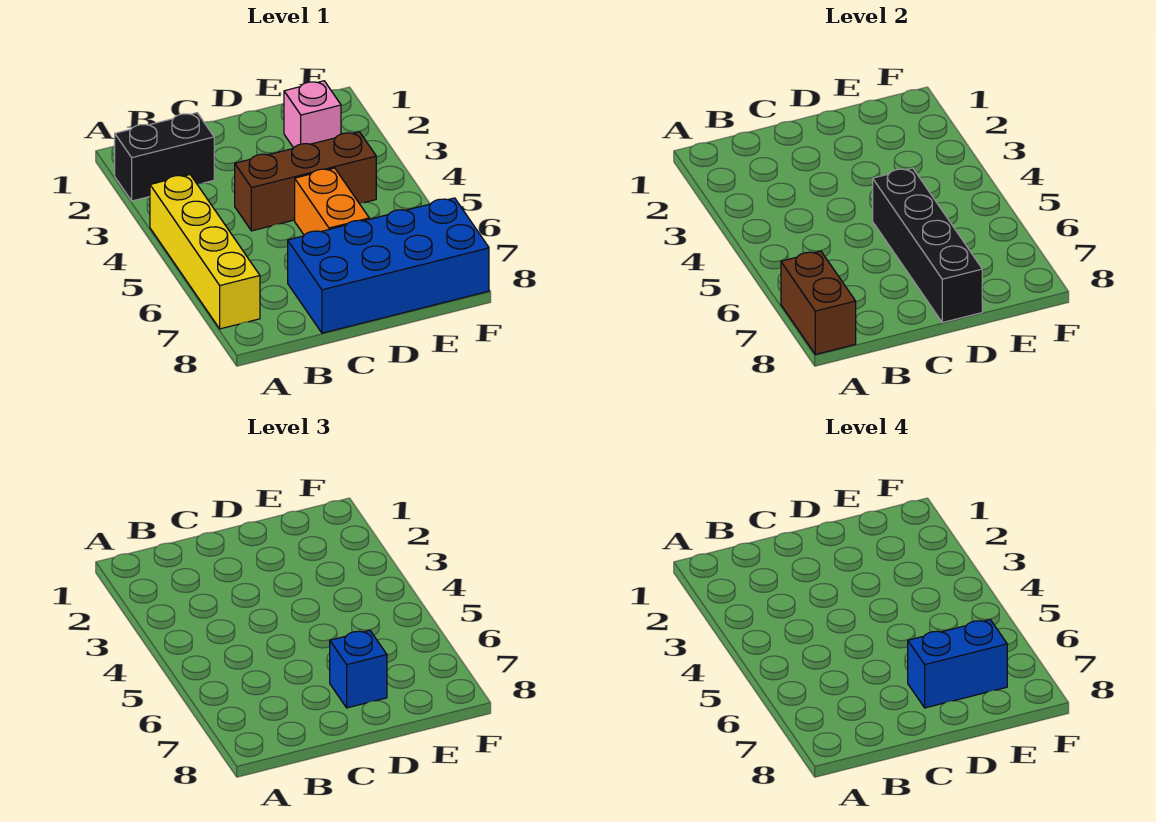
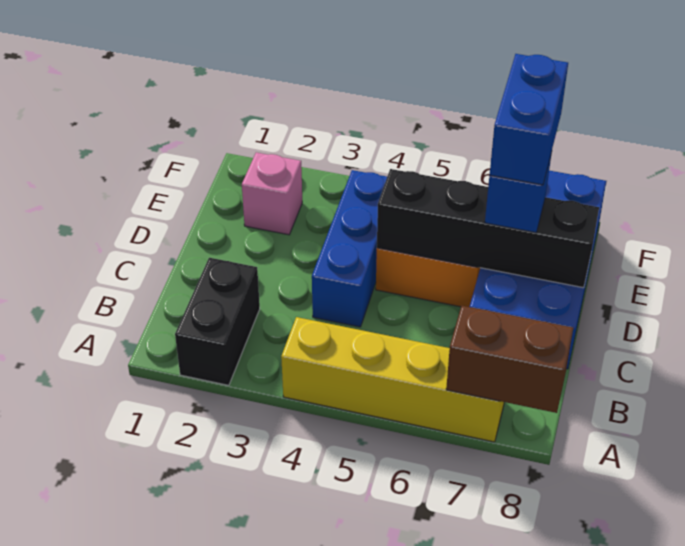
brown brick C4:E4 level 1 -> blue brick C4:E4 level 1

